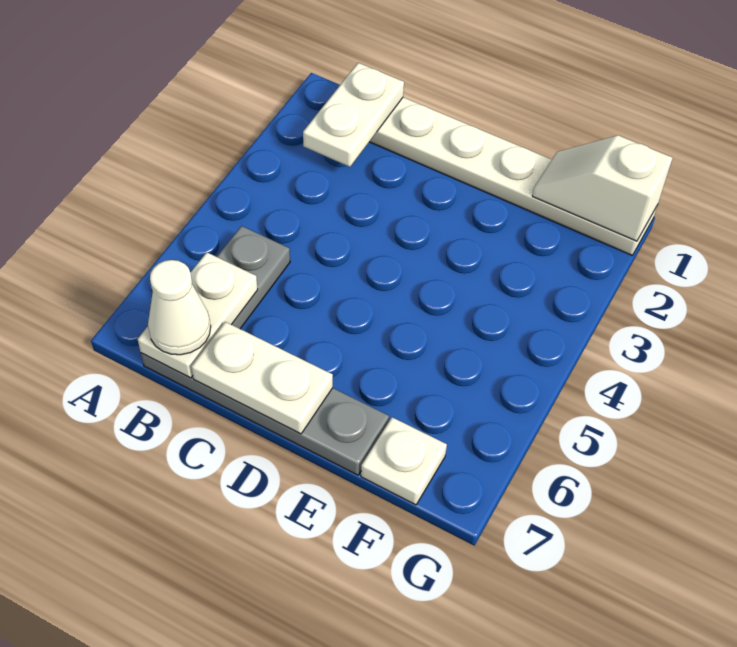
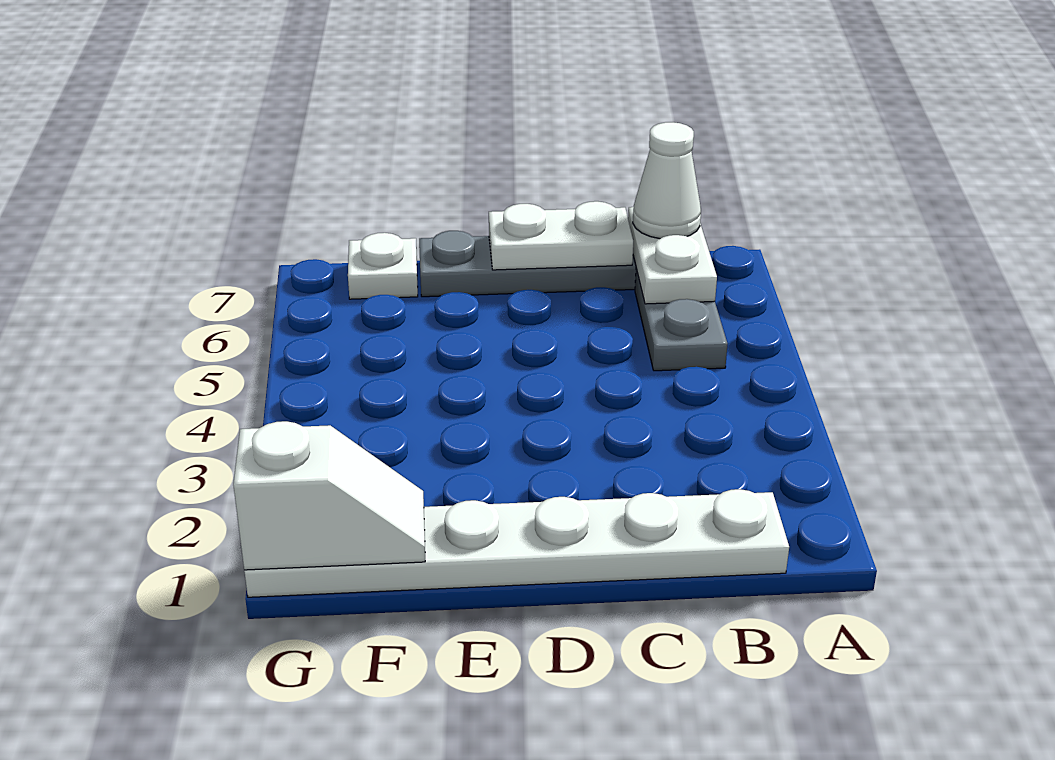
white plate B1:B2 level 2 -> none

